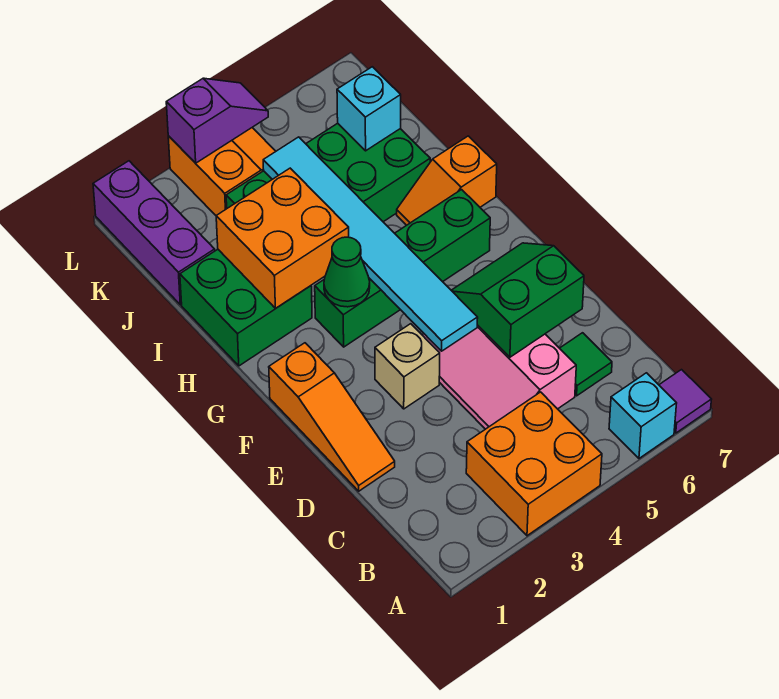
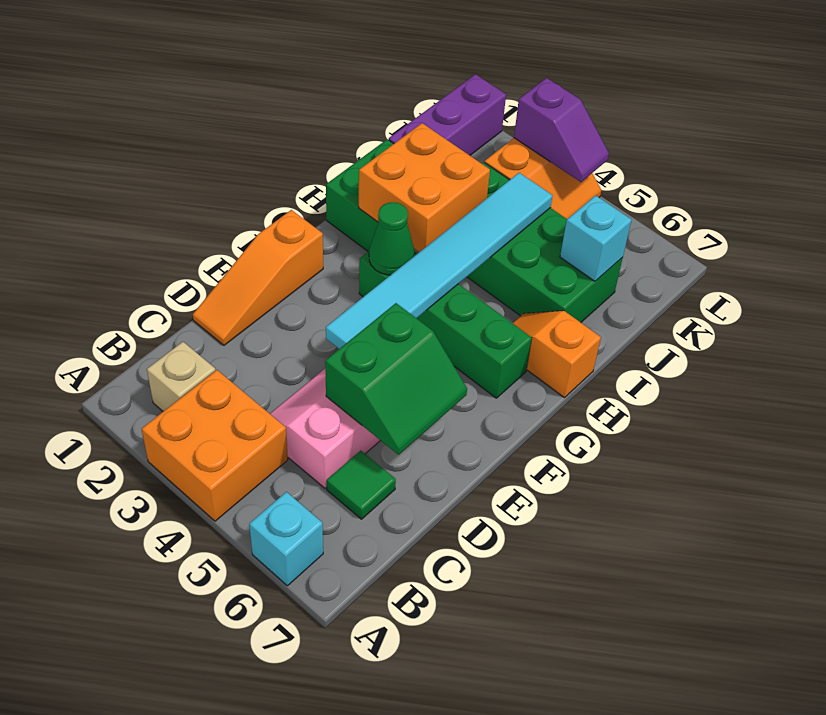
purple tile A7 level 1 -> none
green slope D5:E6 level 2 top D -> green slope D5:E6 level 2 top 5
tan brick E3 level 1 -> tan brick B2 level 1

